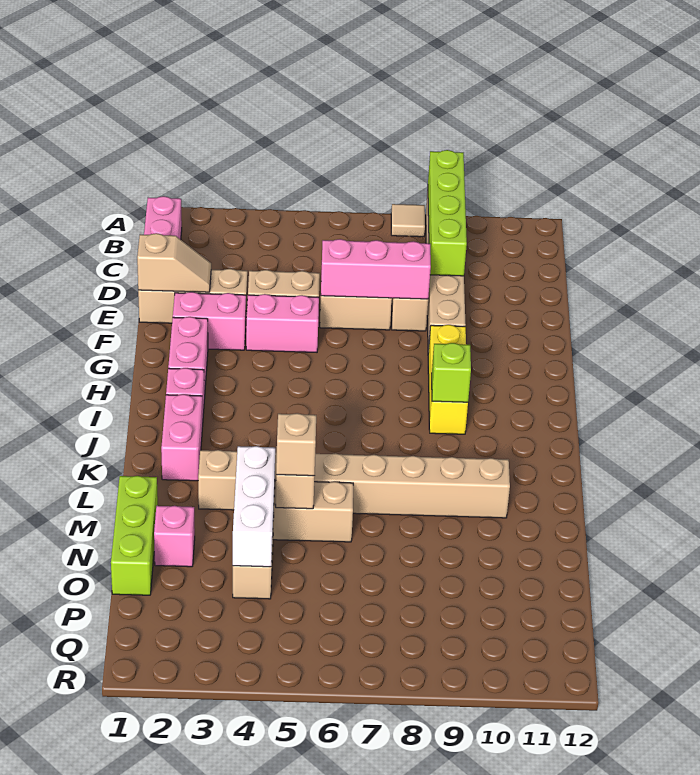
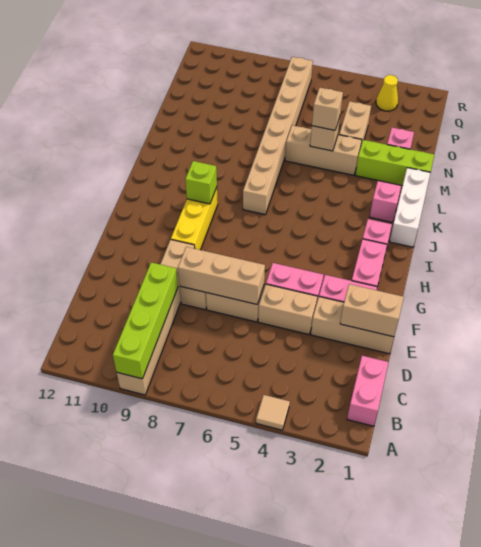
tan tile A8 level 1 -> tan tile A4 level 1
tan slope E1:E2 level 2 top 1 -> tan brick E1:E2 level 2
pink brick E6:E8 level 2 -> tan brick E6:E8 level 2
pink brick J2:K2 level 1 -> pink brick K2 level 1
tan brick L3:L10 level 1 -> tan brick J7:Q7 level 1
lime brick M1:O1 level 1 -> lime brick M1:M3 level 1
white brick M4:O4 level 2 -> white brick J1:L1 level 1
none -> yellow cone Q3 level 1

